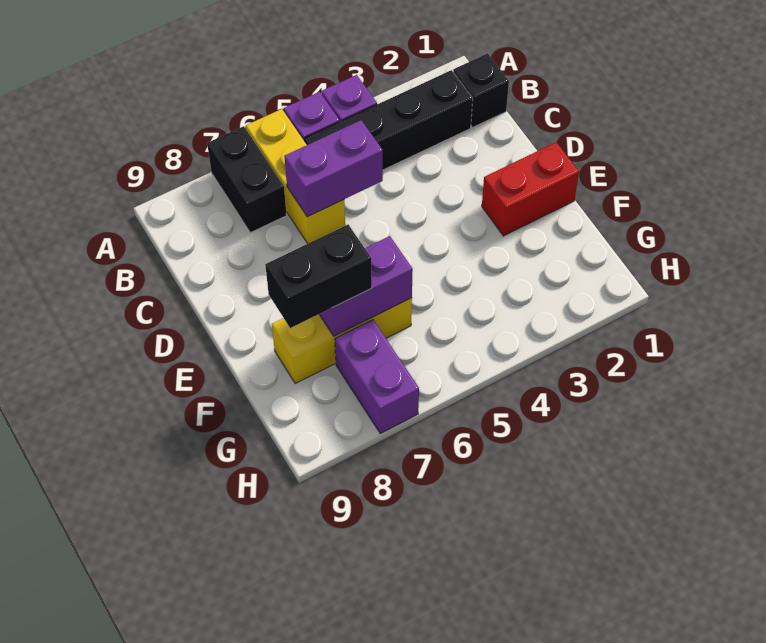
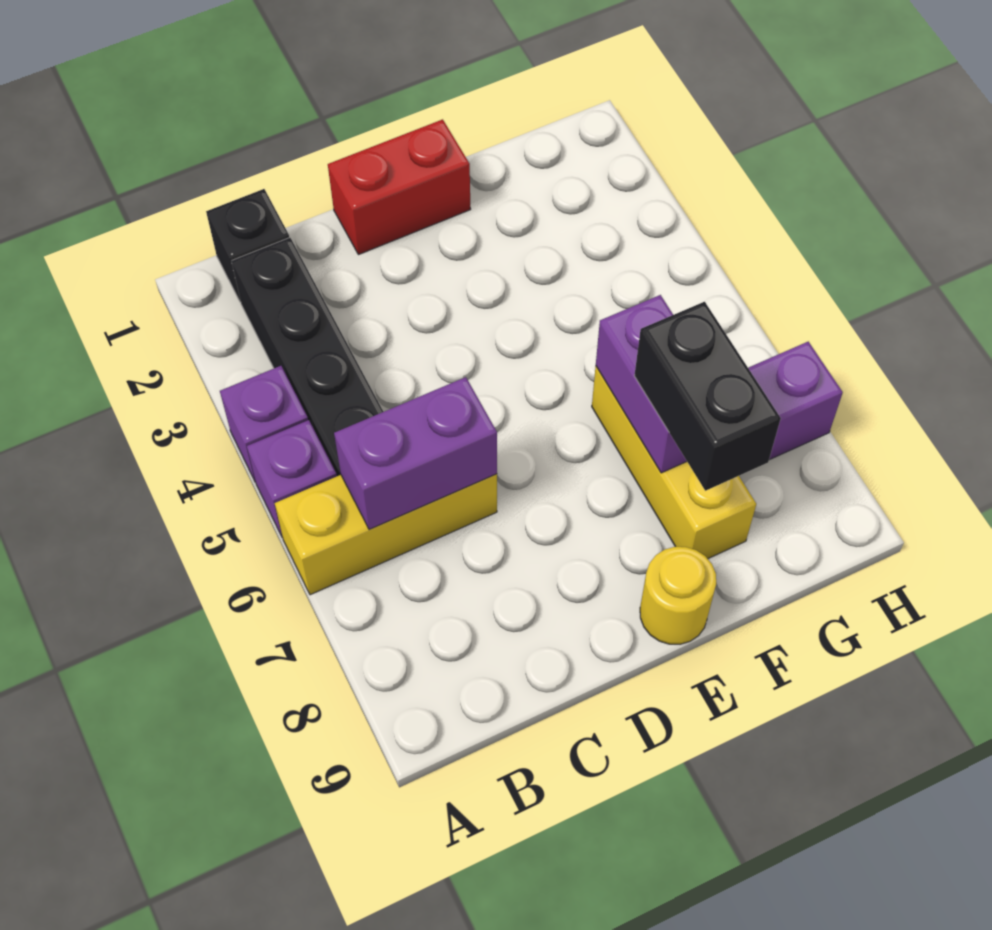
black brick A7:B7 level 1 -> none
purple brick C5:C6 level 2 -> purple brick B6:C6 level 2
red brick E1:E2 level 1 -> red brick D1:E1 level 1
none -> yellow round brick E9 level 1

